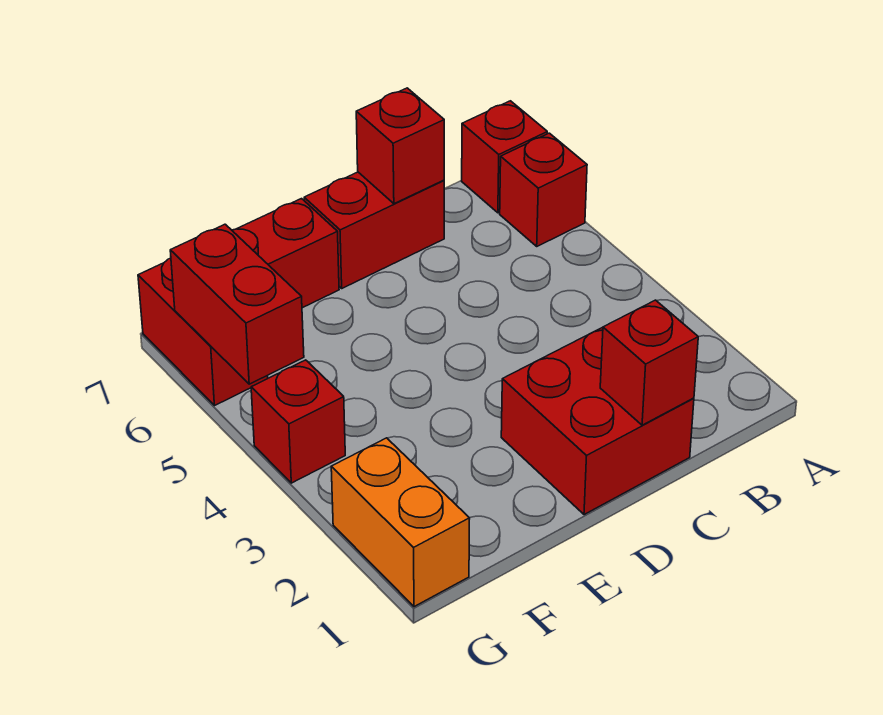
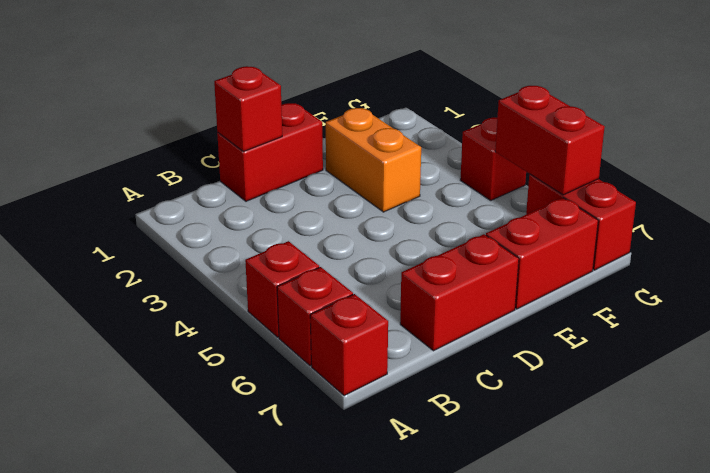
red brick C1:D2 level 1 -> red brick C1:D1 level 1
red brick C7 level 2 -> red brick A5 level 1
orange brick G1:G2 level 1 -> orange brick E2:E3 level 1

